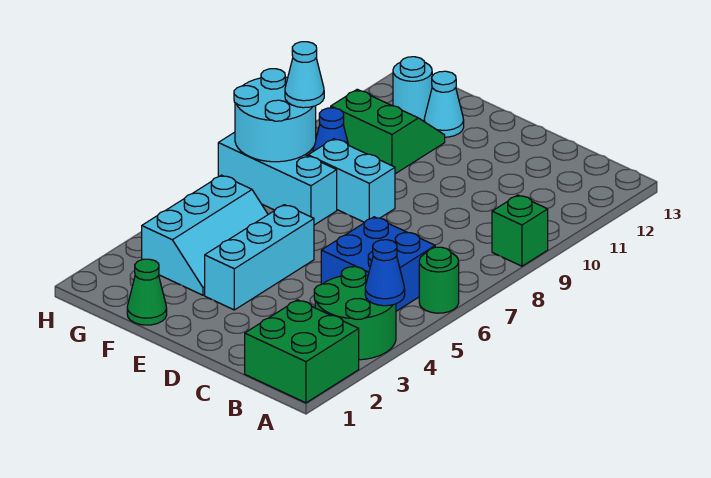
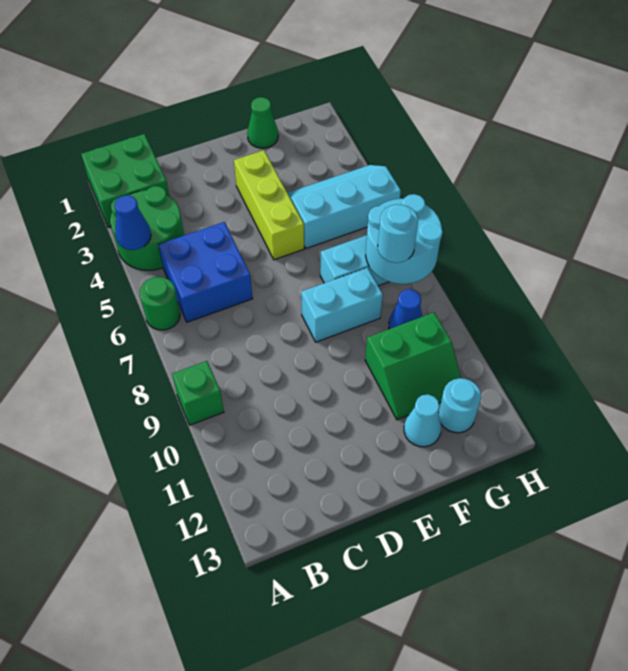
cyan brick E3:E5 level 1 -> lime brick E3:E5 level 1
cyan slope F3:G5 level 1 top G -> cyan slope F4:H5 level 1 top 5
cyan cone G8 level 3 -> cyan round brick G8 level 3

